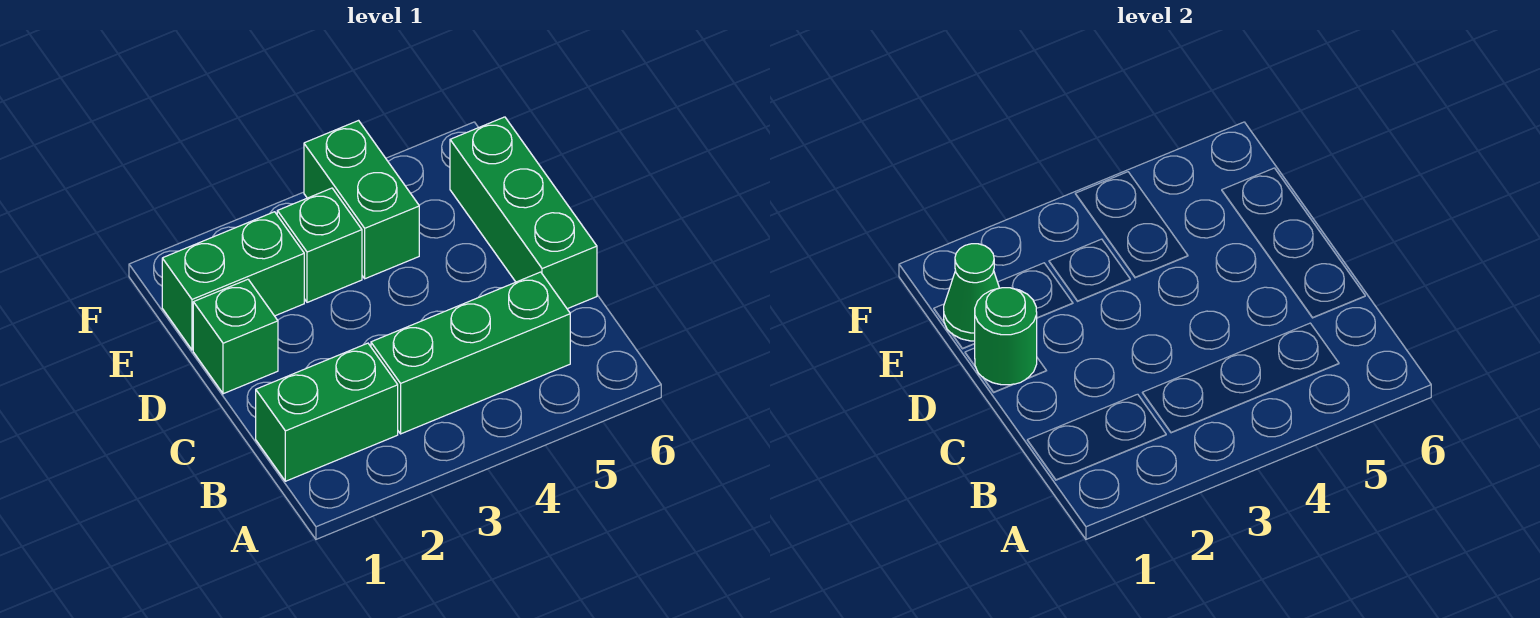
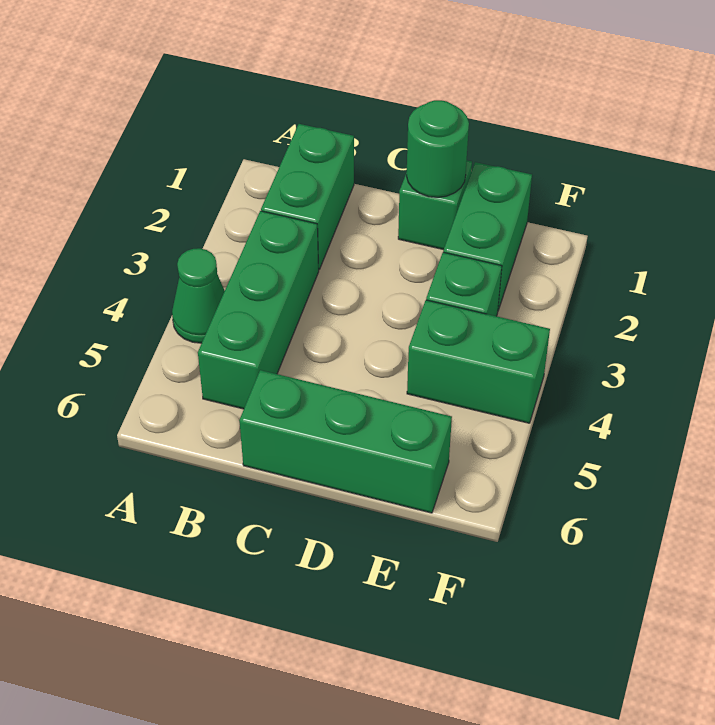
green cone E1 level 2 -> green cone A4 level 1

